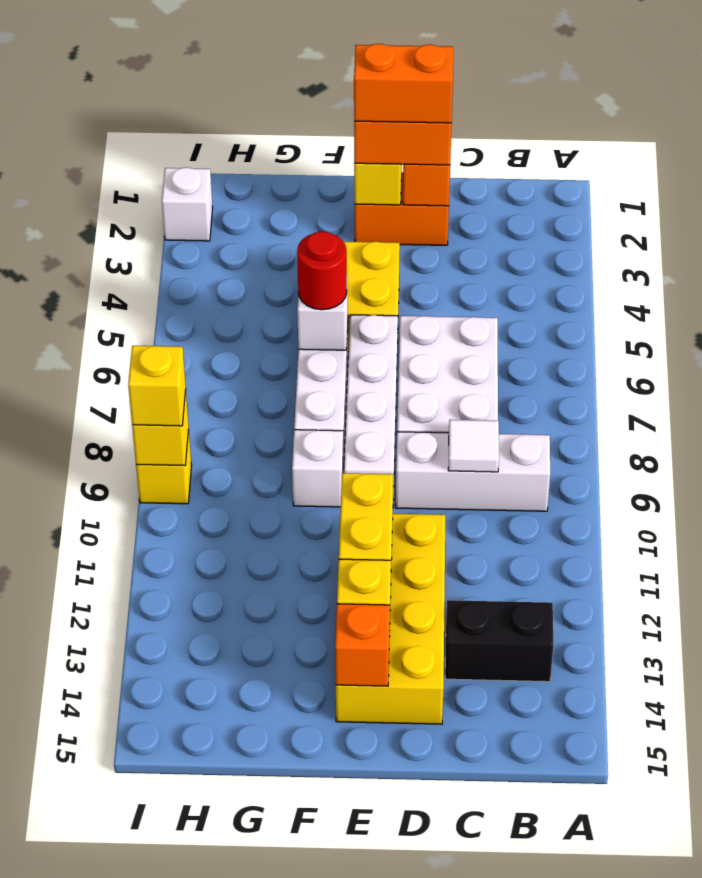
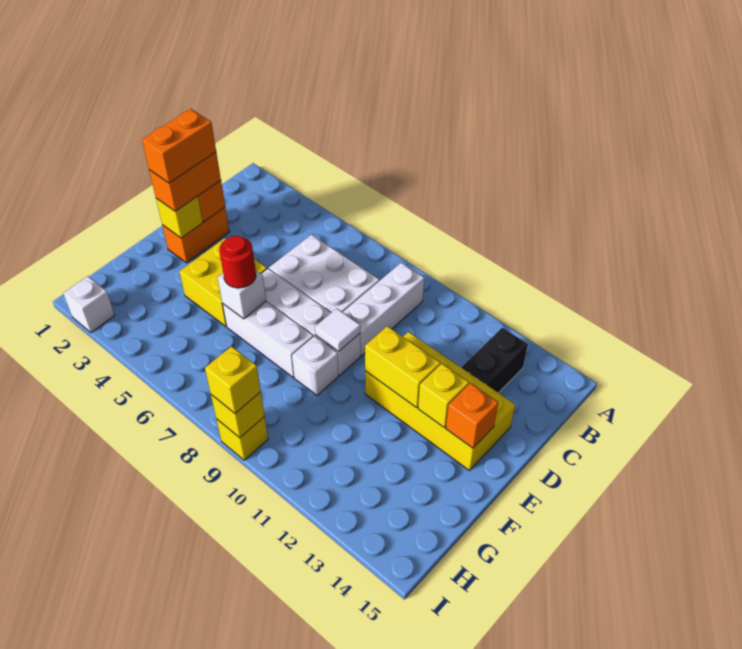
white tile C9 level 2 -> white tile E9 level 2

